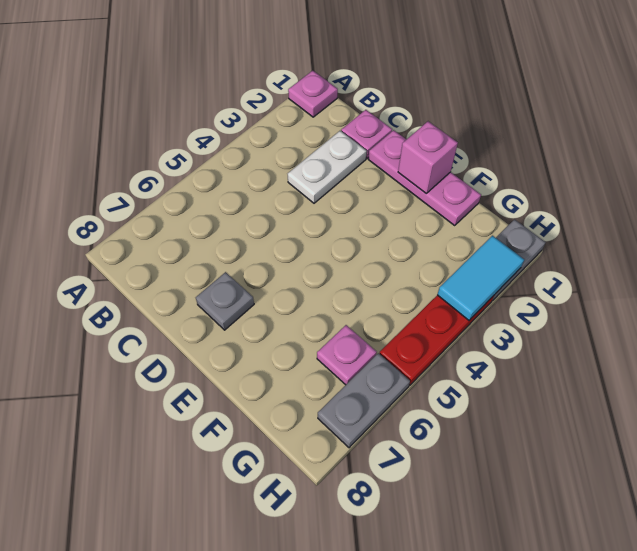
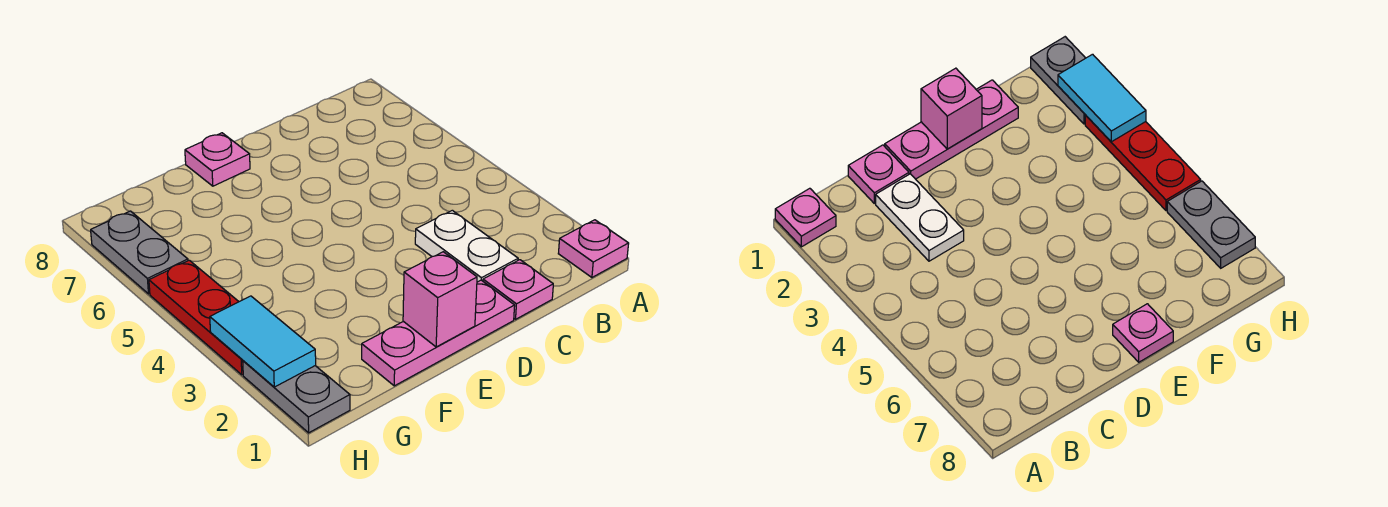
grey plate D7 level 1 -> none
pink plate G6 level 1 -> pink plate E8 level 1

